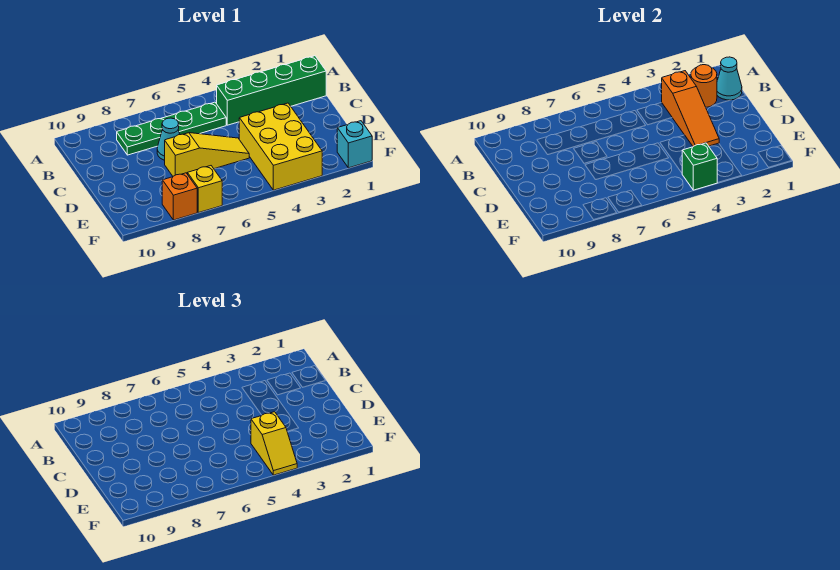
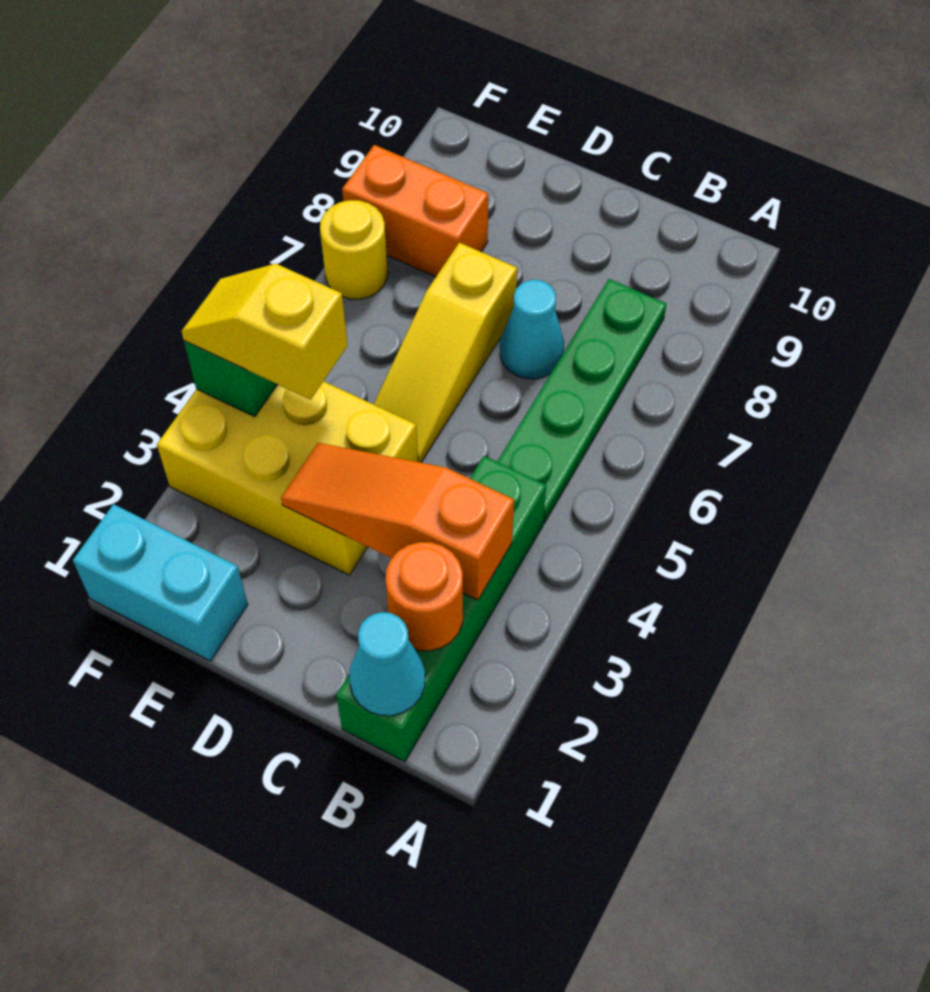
cyan brick F1 level 1 -> cyan brick E1:F1 level 1
yellow brick F7 level 1 -> yellow round brick F7 level 1
orange brick F8 level 1 -> orange brick E8:F8 level 1

